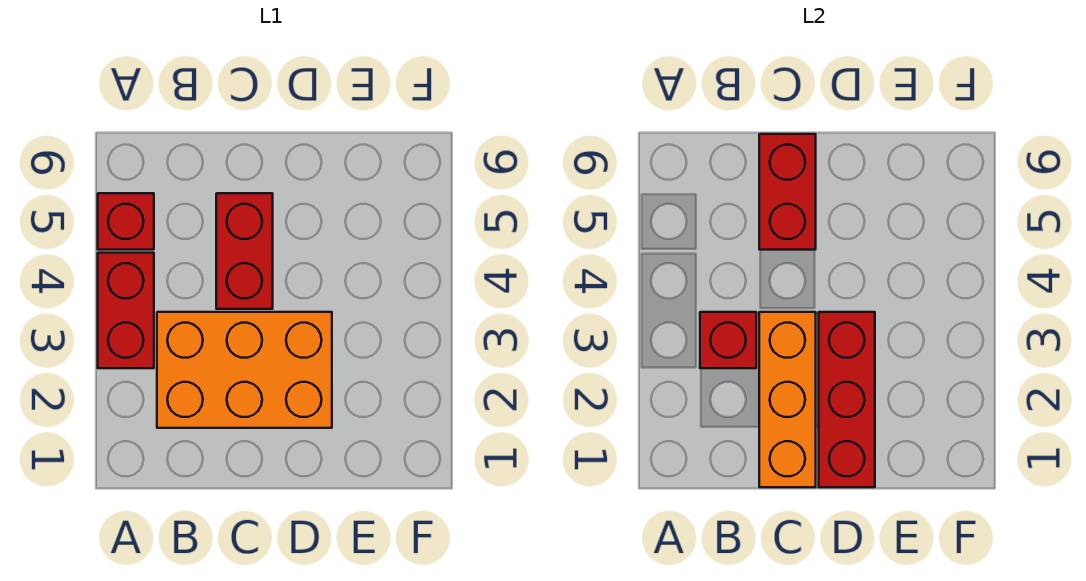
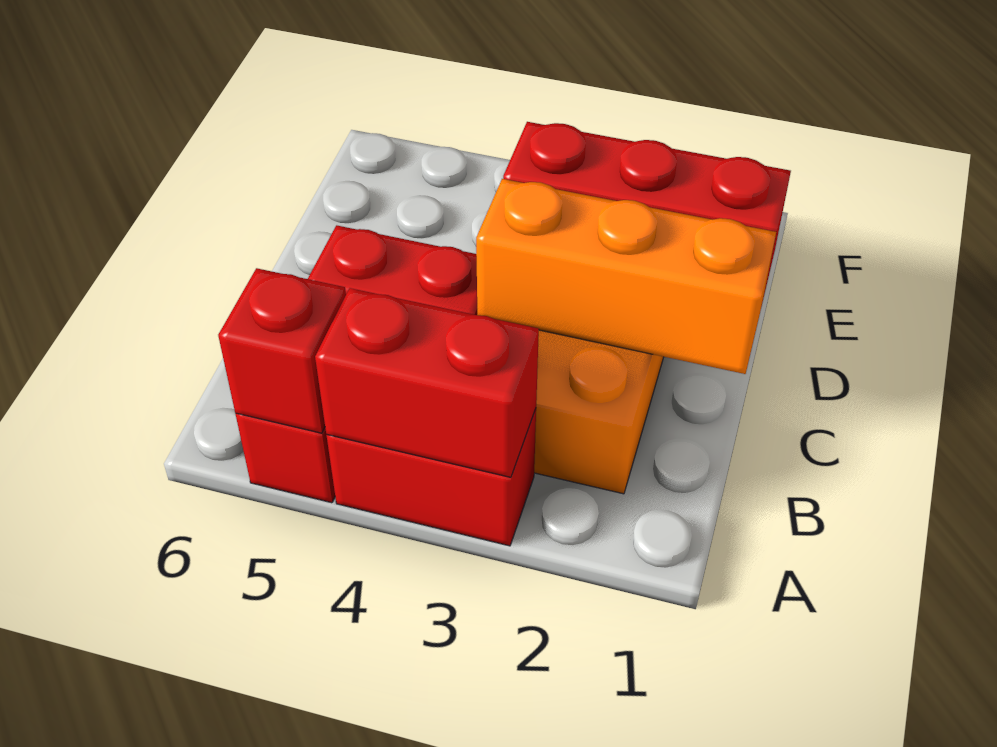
red brick B3 level 2 -> red brick A5 level 2
red brick C5:C6 level 2 -> red brick A3:A4 level 2

